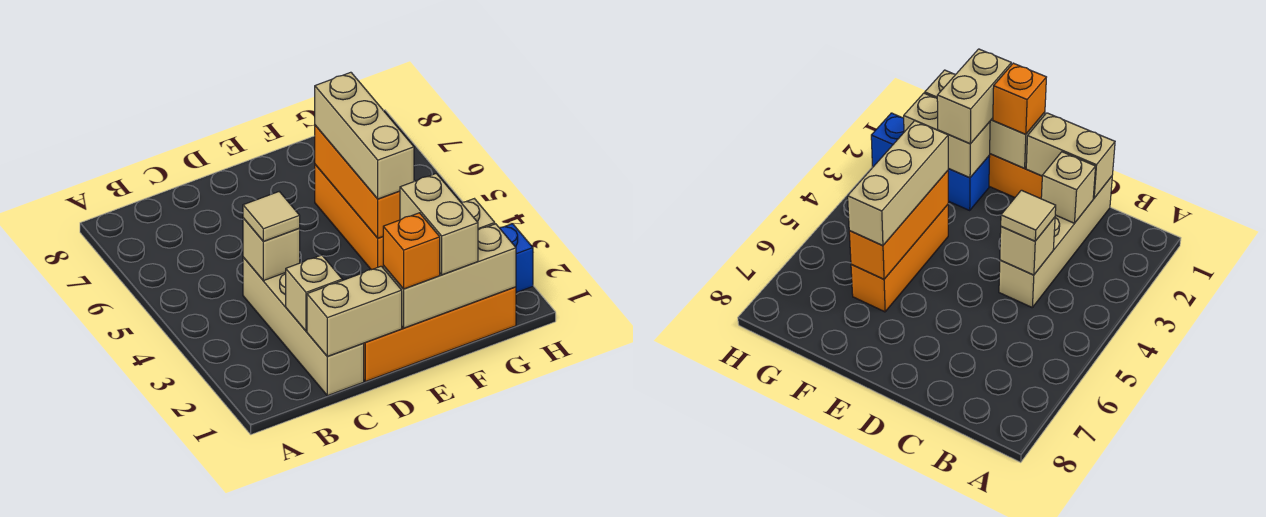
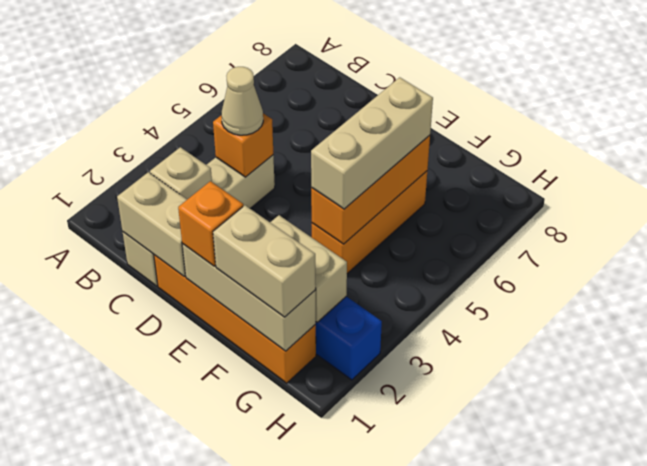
tan brick C4 level 2 -> orange brick C4 level 2
tan tile C4 level 3 -> tan cone C4 level 3
tan brick F1:F2 level 3 -> tan brick F1:G1 level 3

